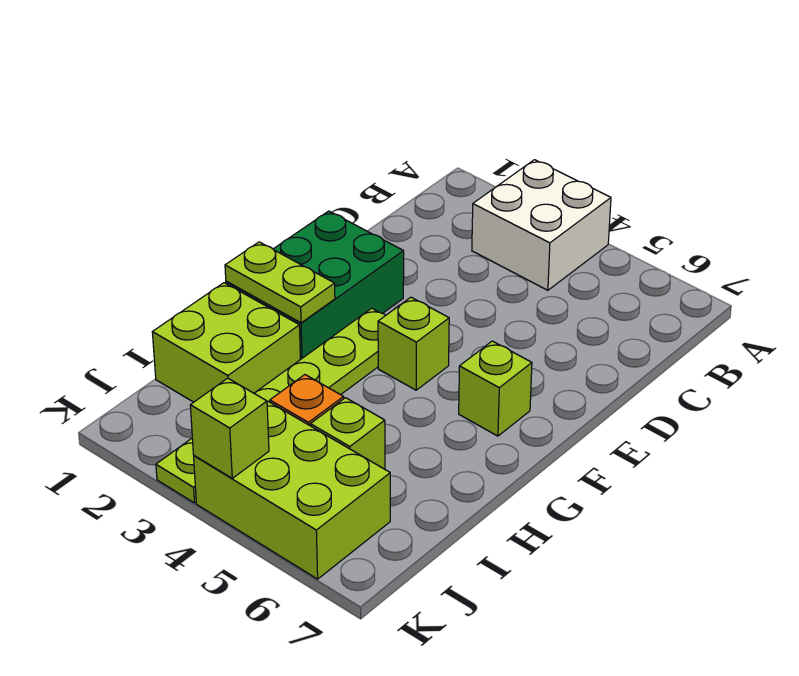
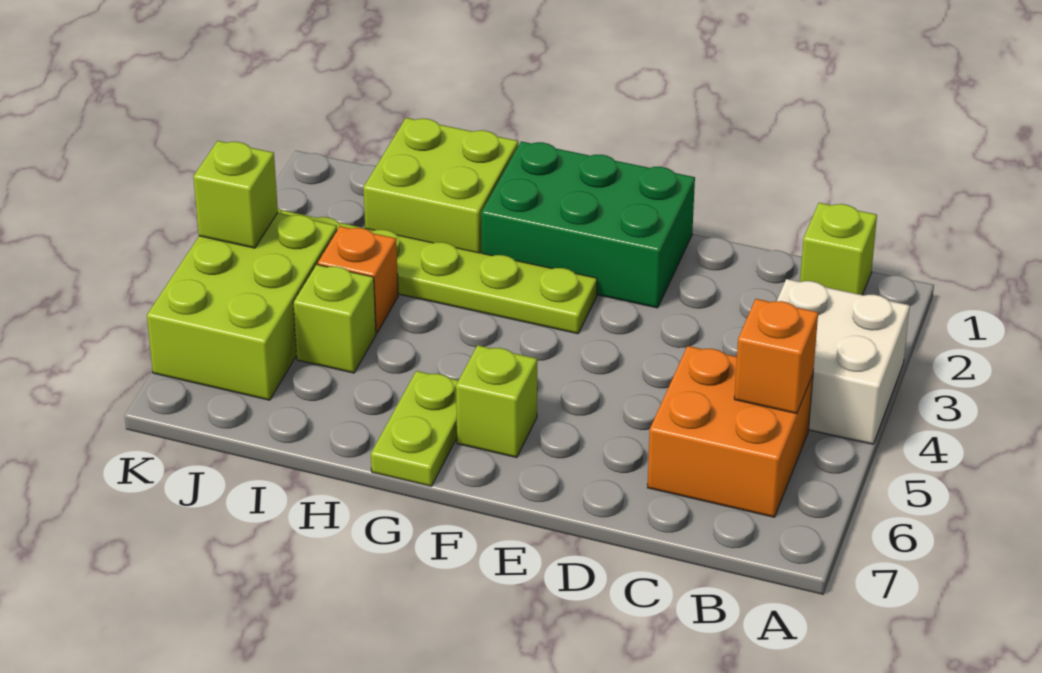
none -> orange brick B5:C6 level 1
none -> orange brick B5 level 2
lime brick F4 level 1 -> lime brick B1 level 1
lime plate G1:G2 level 2 -> lime plate G6:G7 level 1

